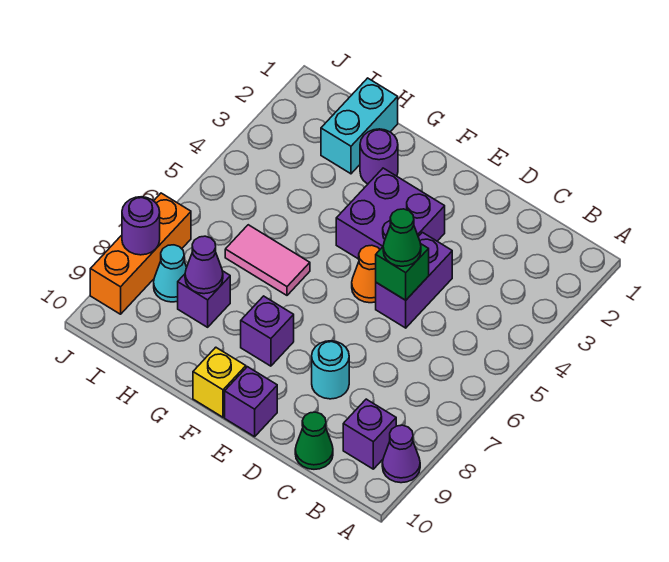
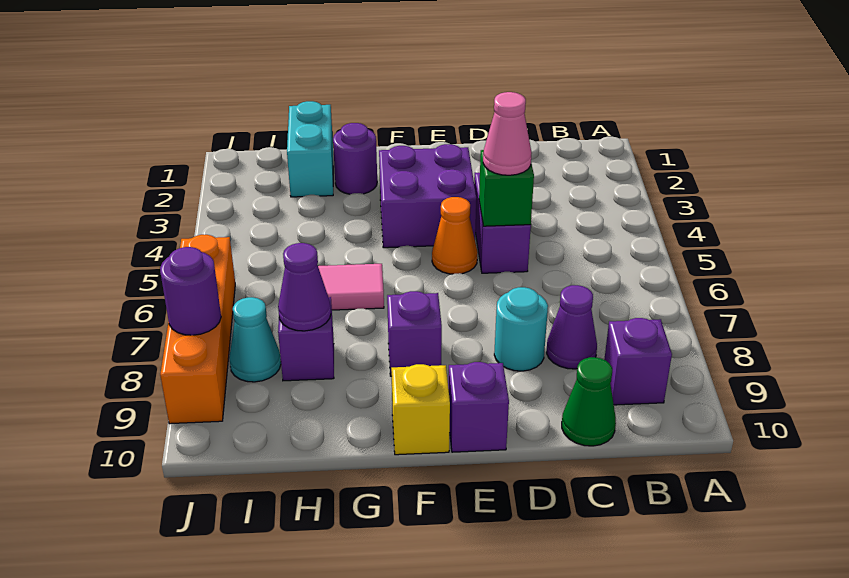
purple cone A9 level 1 -> purple cone C8 level 1
green cone D5 level 3 -> pink cone D5 level 3
orange brick J7:J9 level 1 -> orange brick J6:J9 level 1

